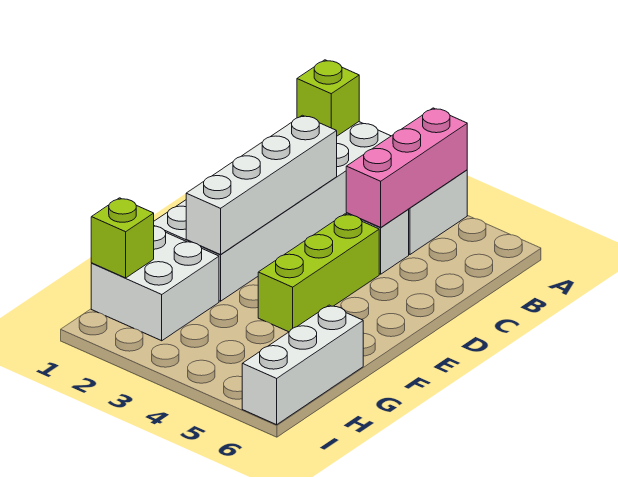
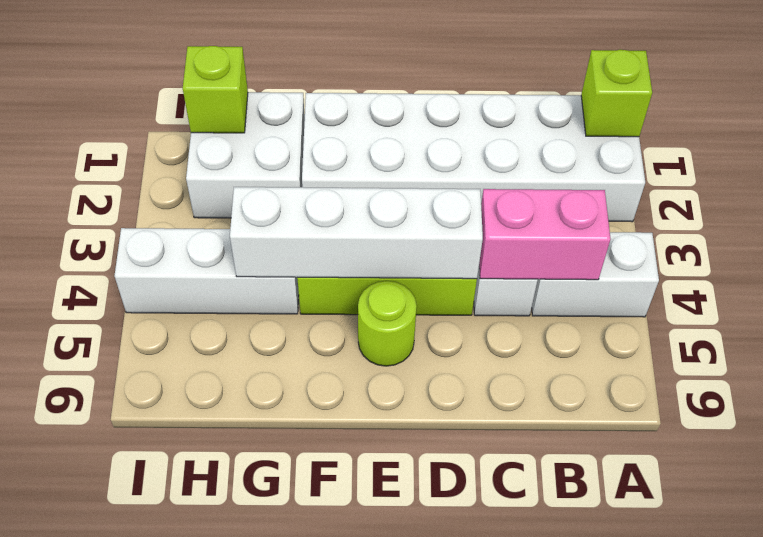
pink brick A4:C4 level 2 -> pink brick B4:C4 level 2
white brick C2:F2 level 2 -> white brick D4:G4 level 2
none -> lime round brick E5 level 1
white brick G6:I6 level 1 -> white brick G4:I4 level 1

